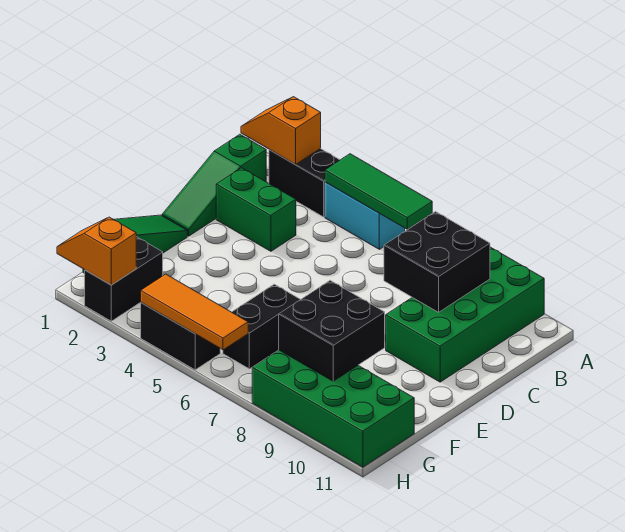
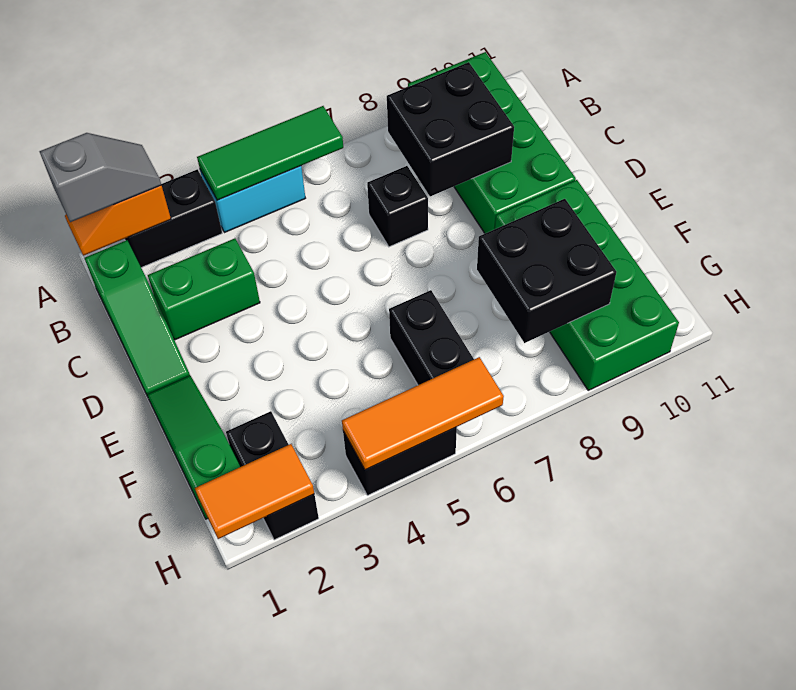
none -> grey slope A1:A2 level 3 top 1
none -> black brick C7 level 1
green brick G8:H11 level 1 -> green brick E9:H10 level 1
orange slope H1:H2 level 2 top 2 -> orange tile H1:H2 level 2

